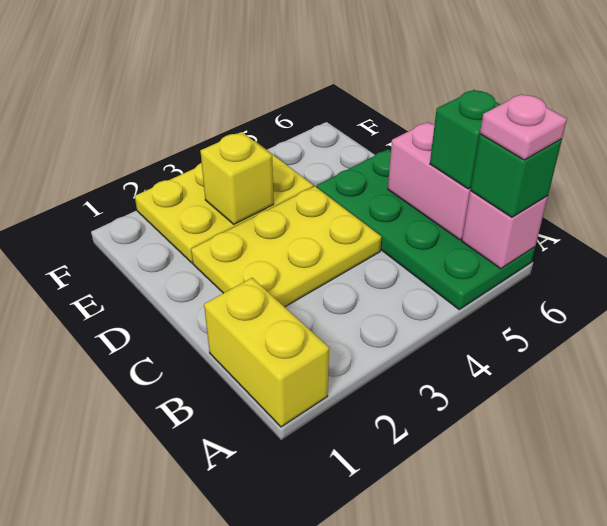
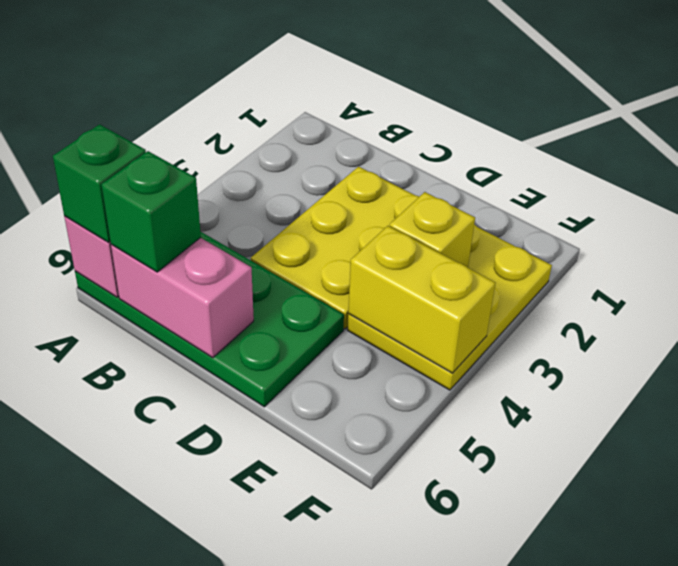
yellow brick A1:B1 level 1 -> yellow brick E4:F4 level 2
pink plate A6 level 4 -> none

